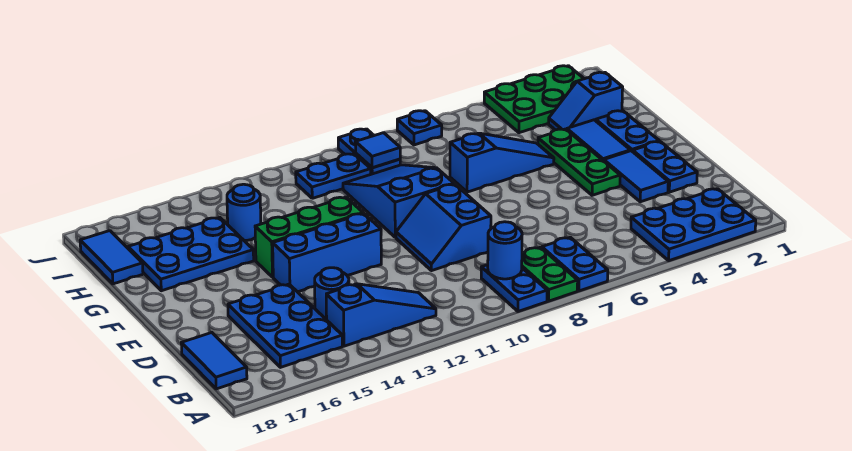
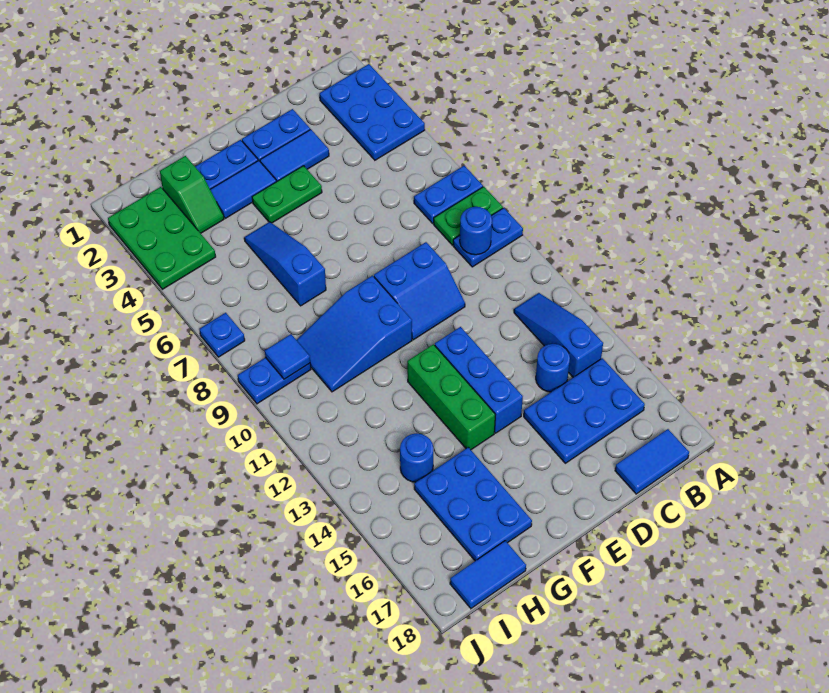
green plate E4:G4 level 1 -> green plate E4:F4 level 1
blue slope H2:H3 level 1 top 2 -> green slope H2:H3 level 1 top 2
blue plate I10:I11 level 1 -> none

